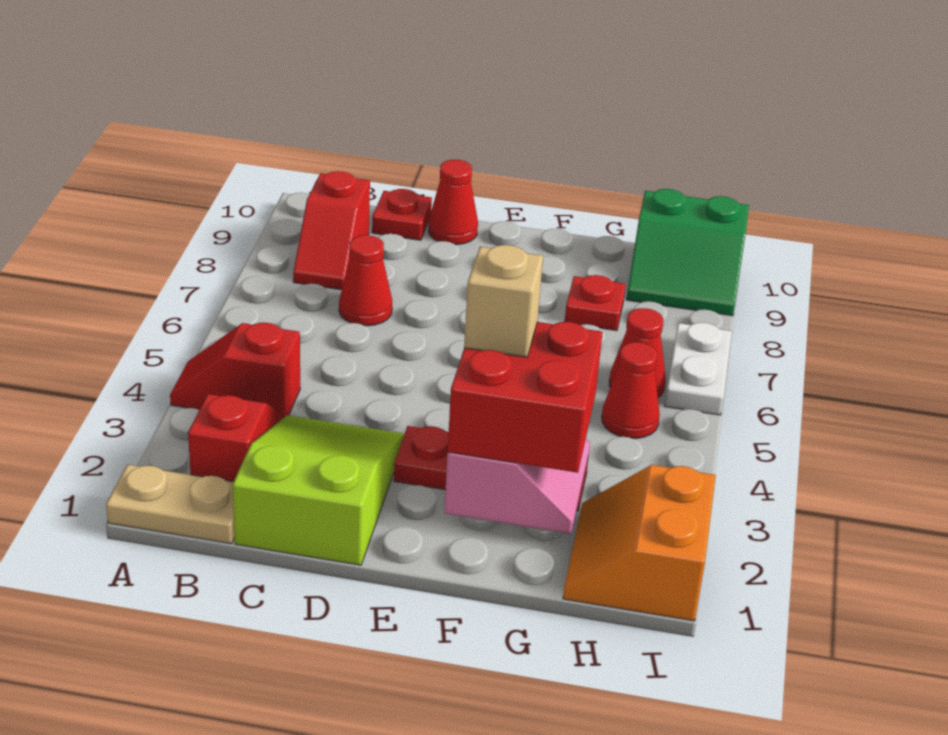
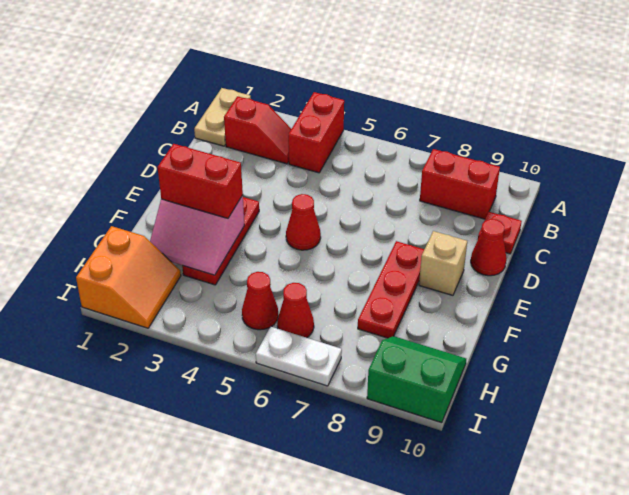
red slope A4:B4 level 1 top B -> red brick A4:B4 level 1
red slope B8:B9 level 1 top 9 -> red brick B8:B9 level 1
lime slope C1:D3 level 1 top 1 -> none
red cone C7 level 1 -> red cone E5 level 1
red brick F2:G3 level 3 -> red brick F2:F3 level 3
tan brick F3 level 4 -> tan brick E9 level 1
red plate G8 level 1 -> red plate E8:G8 level 1
orange slope H1:I2 level 1 top I -> orange slope H1:I2 level 1 top 1
green slope H9:I10 level 1 top 10 -> green slope H9:I10 level 1 top I

